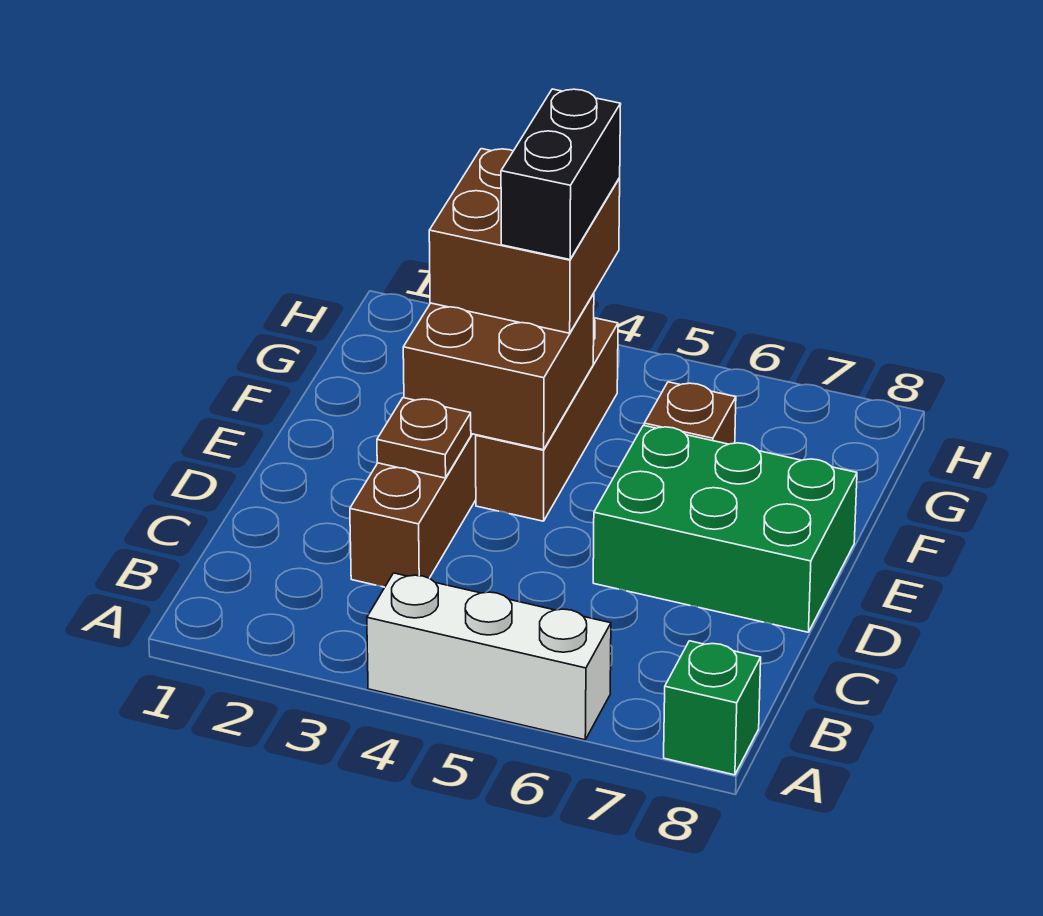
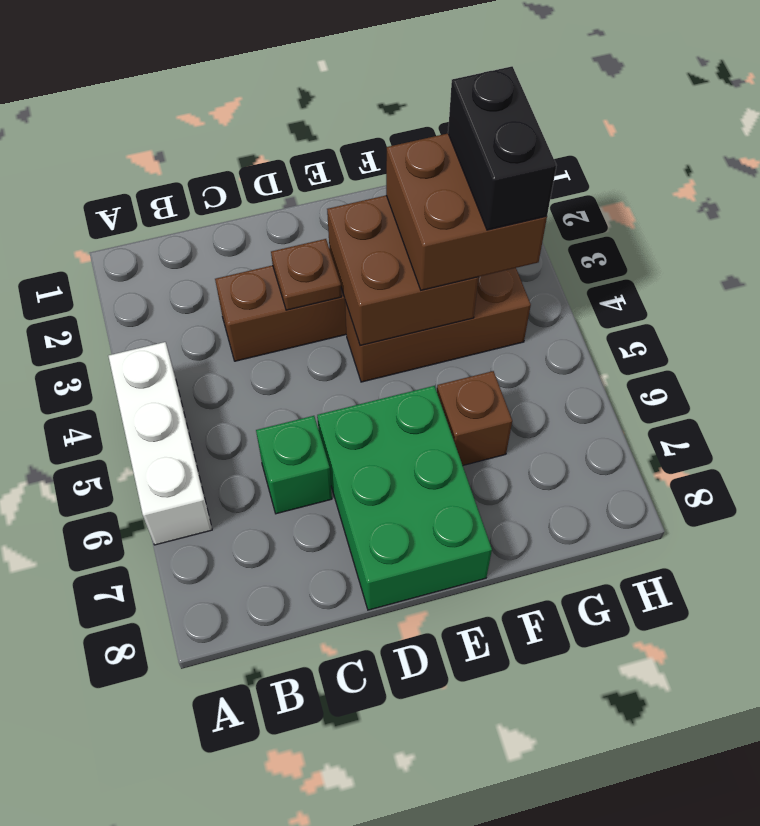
green brick A8 level 1 -> green brick C6 level 1
black brick F4:G4 level 4 -> black brick G3:G4 level 4

